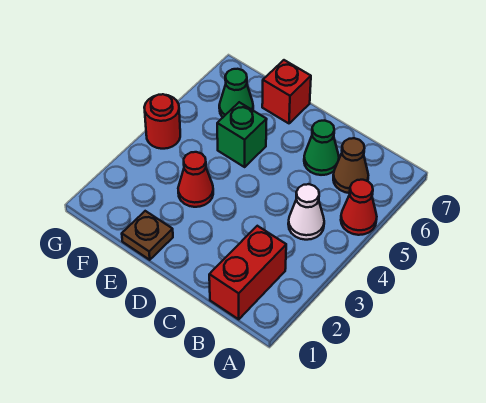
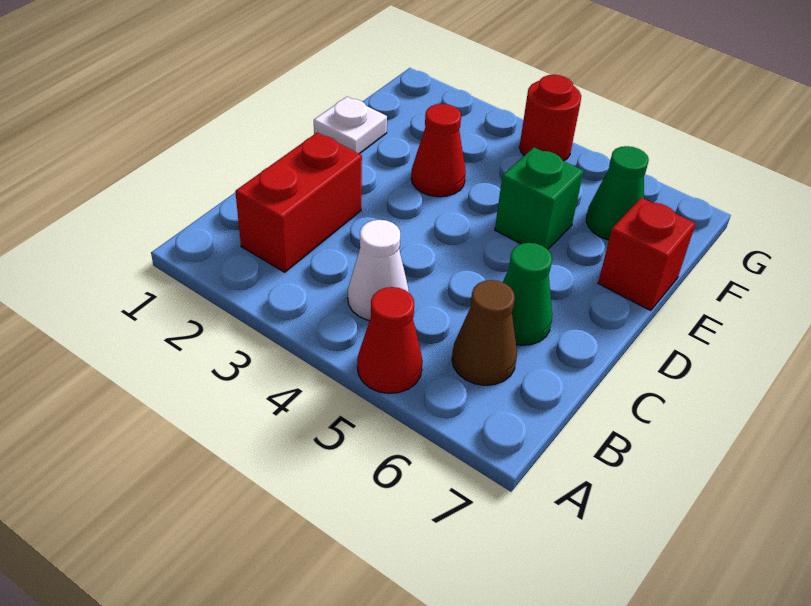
red brick B1:B2 level 1 -> red brick B2:C2 level 1
brown plate E1 level 1 -> white plate E1 level 1

